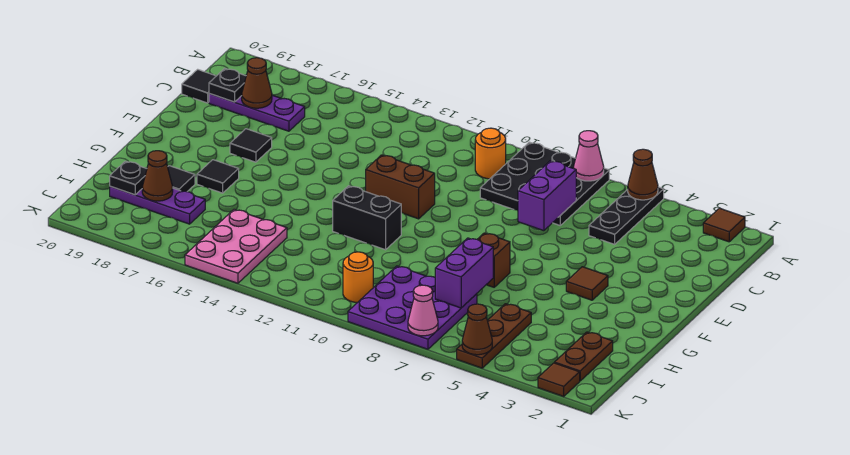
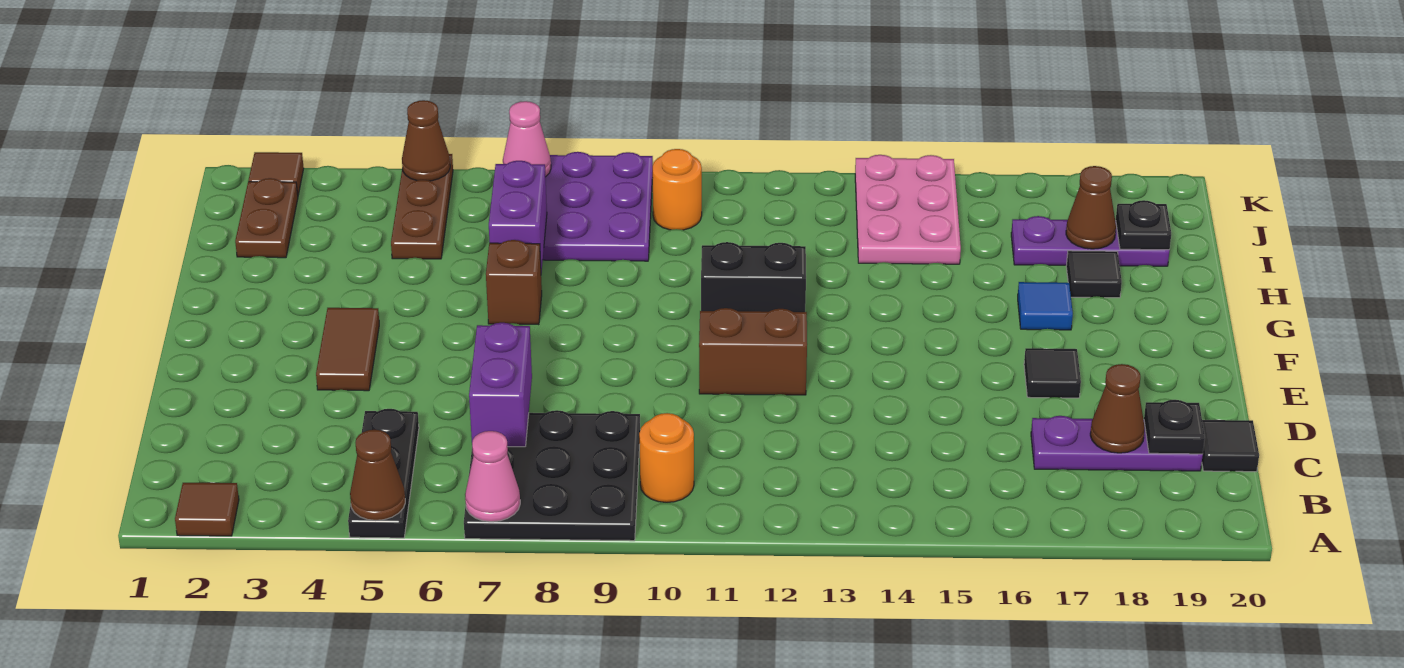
brown tile F4 level 1 -> brown tile E4:F4 level 1
black tile G17 level 1 -> blue tile G17 level 1

